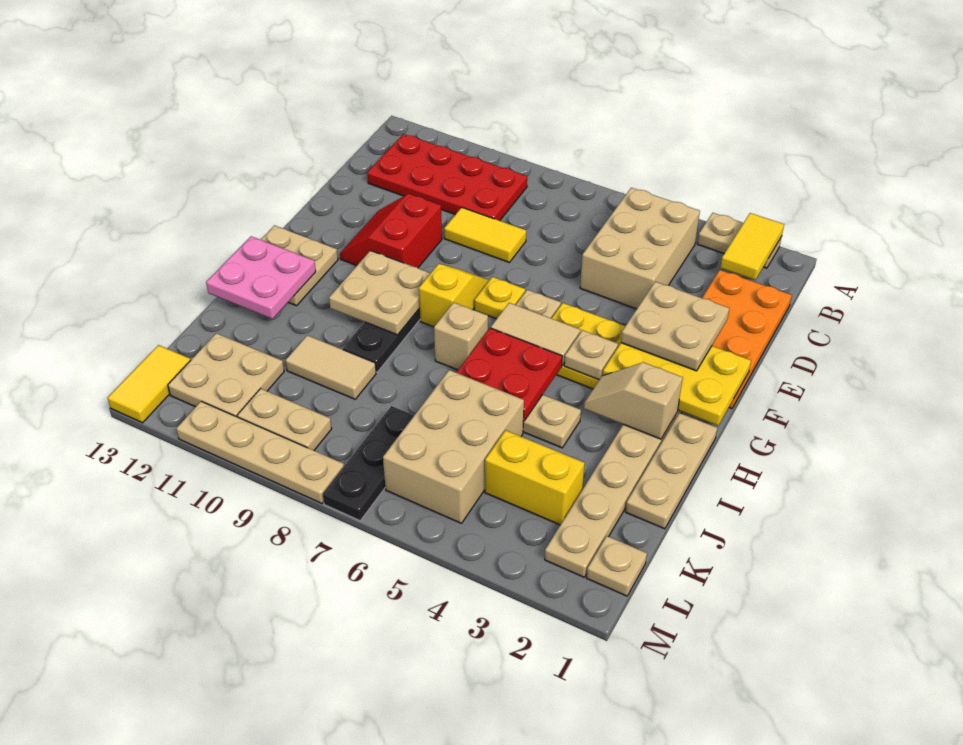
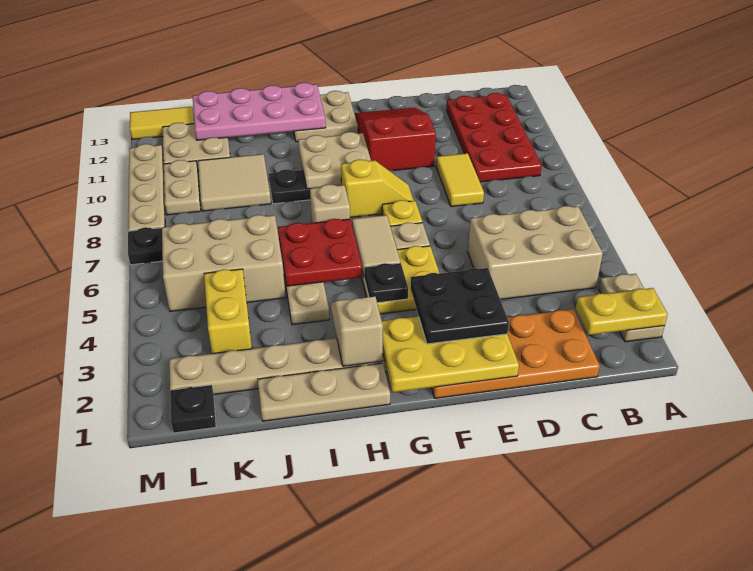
yellow tile A2:B2 level 2 -> yellow plate A2:B2 level 2
tan plate E2:F3 level 3 -> black plate E2:F3 level 3
red slope E10:F11 level 1 top 10 -> red slope E10:F12 level 1 top 10
yellow plate F1:G3 level 2 -> yellow plate E1:G2 level 2
tan plate G4 level 2 -> black plate G4 level 2
pink plate H12:I13 level 2 -> pink plate H12:K13 level 2
tan tile J9:J10 level 1 -> tan tile J9:K10 level 1
tan plate L1 level 1 -> black plate L1 level 1

